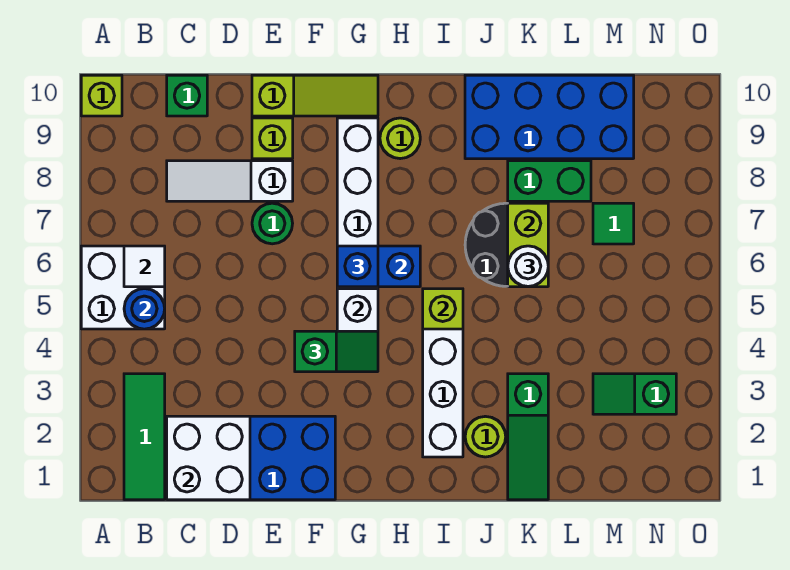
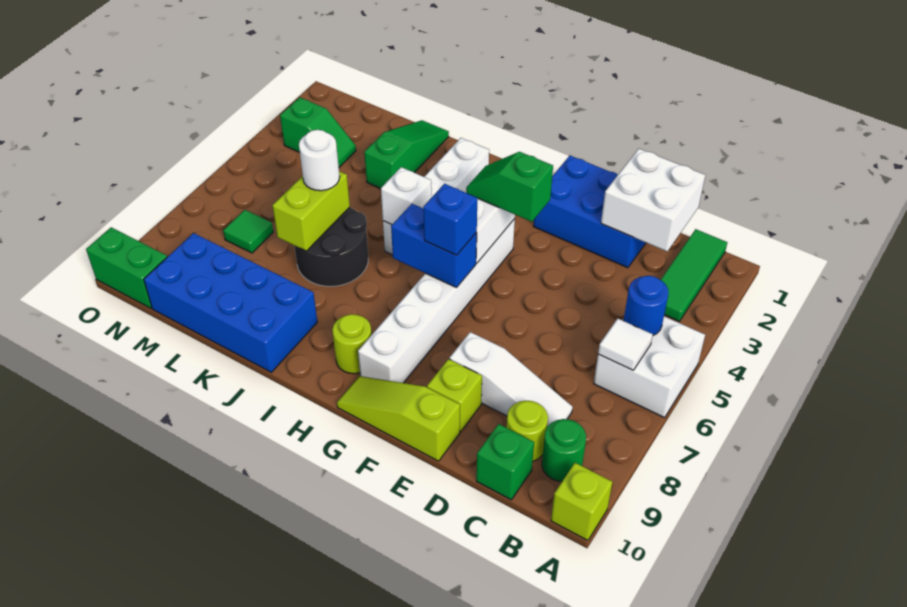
green round brick E7 level 1 -> green round brick B9 level 1
lime brick I5 level 2 -> white brick I5 level 2
lime round brick J2 level 1 -> lime round brick C9 level 1
green brick K8:L8 level 1 -> green brick N10:O10 level 1

